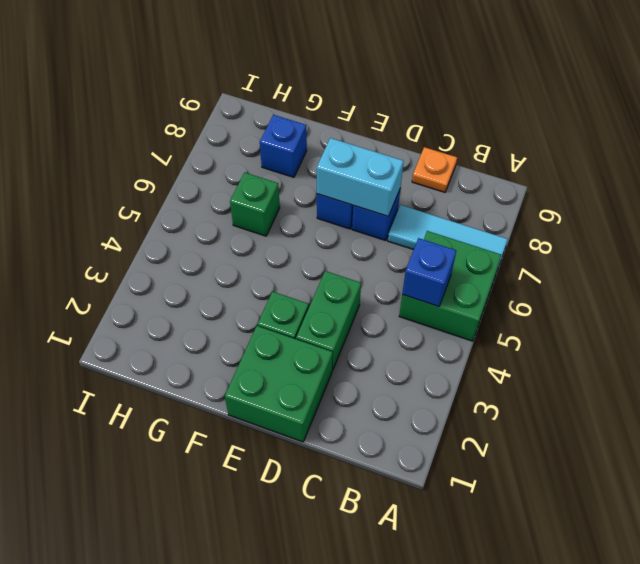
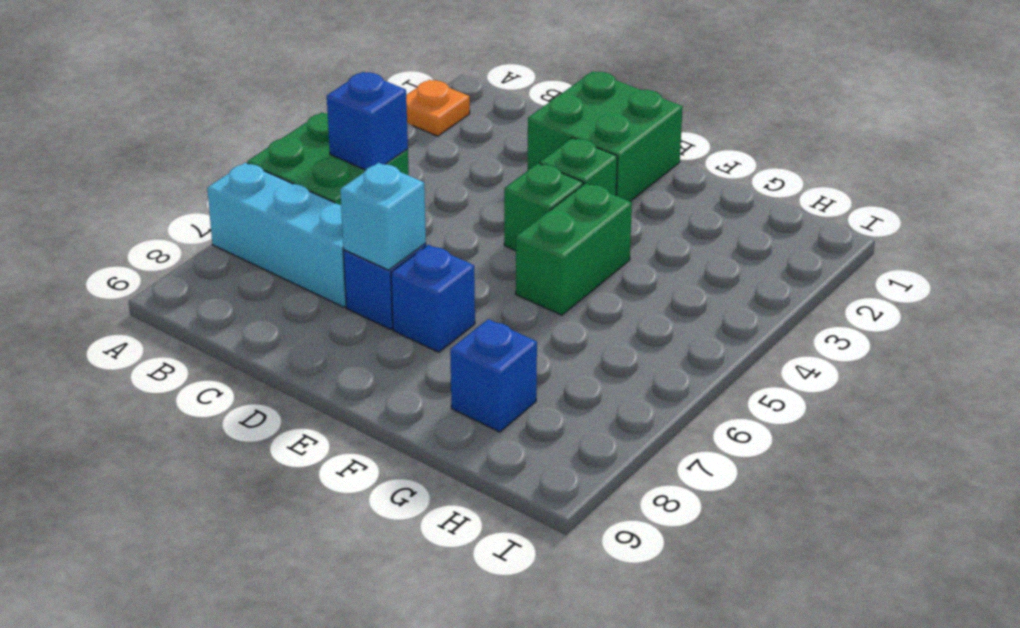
cyan tile A7:C7 level 1 -> cyan brick A7:C7 level 1
orange plate C9 level 1 -> orange plate A2 level 1
green brick D3:D4 level 1 -> green brick F4:F5 level 1
cyan brick D7:E7 level 2 -> cyan brick D7 level 2
green brick G6 level 1 -> green brick E4 level 1

